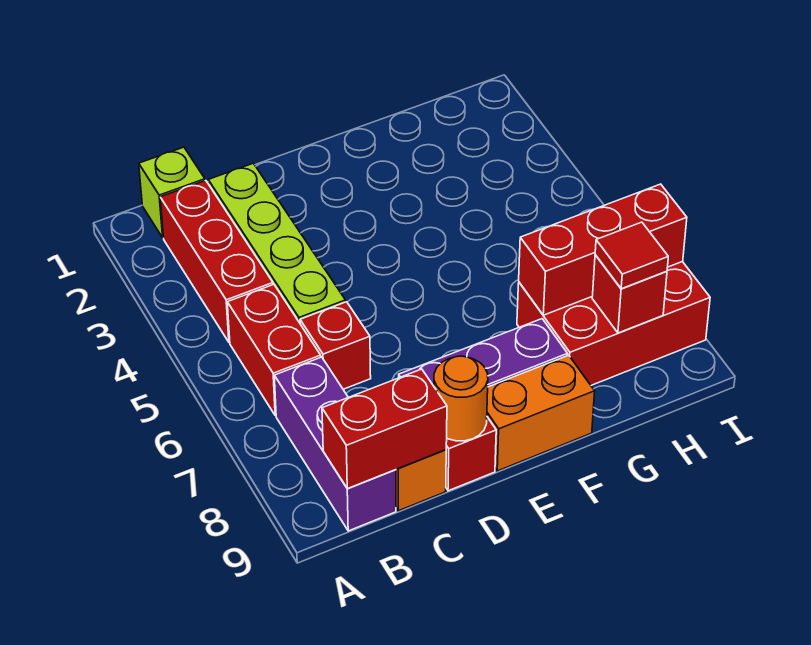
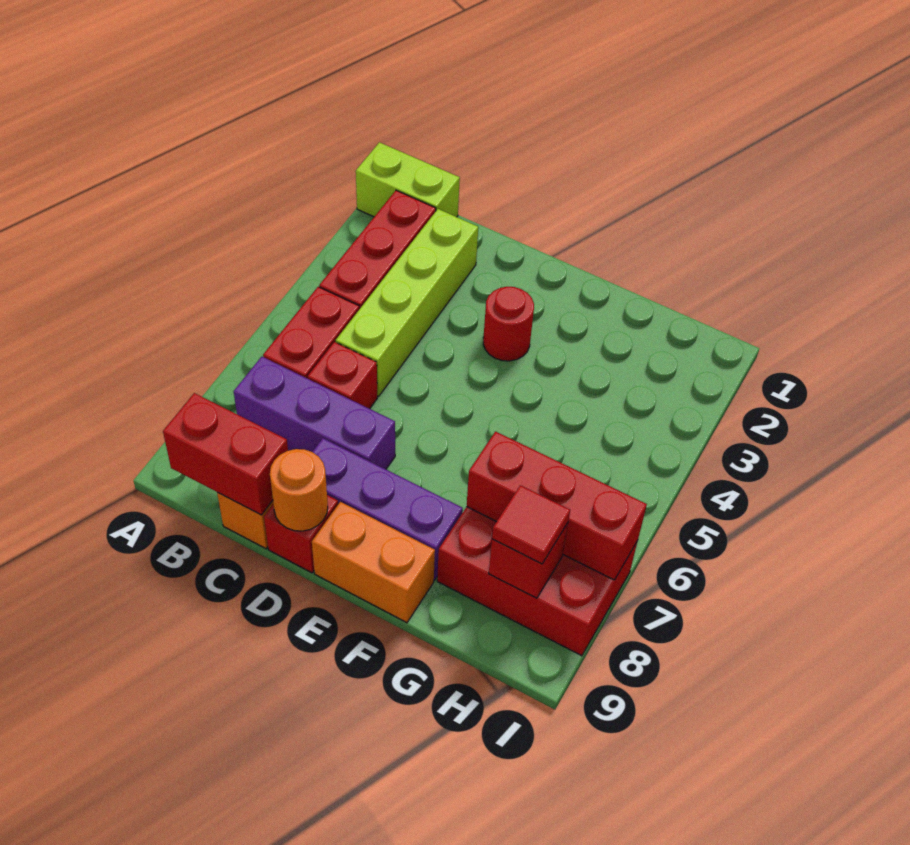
lime brick B1 level 1 -> lime brick A1:B1 level 1
purple brick B7:B9 level 1 -> purple brick B7:D7 level 1
none -> red round brick E3 level 1

